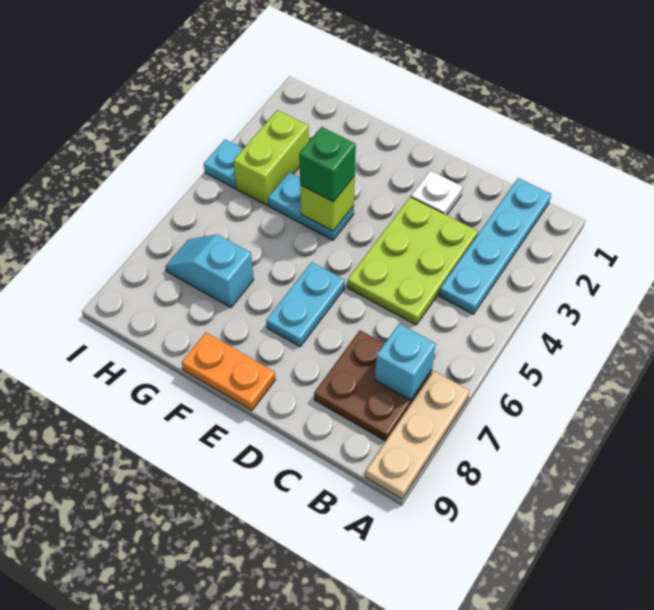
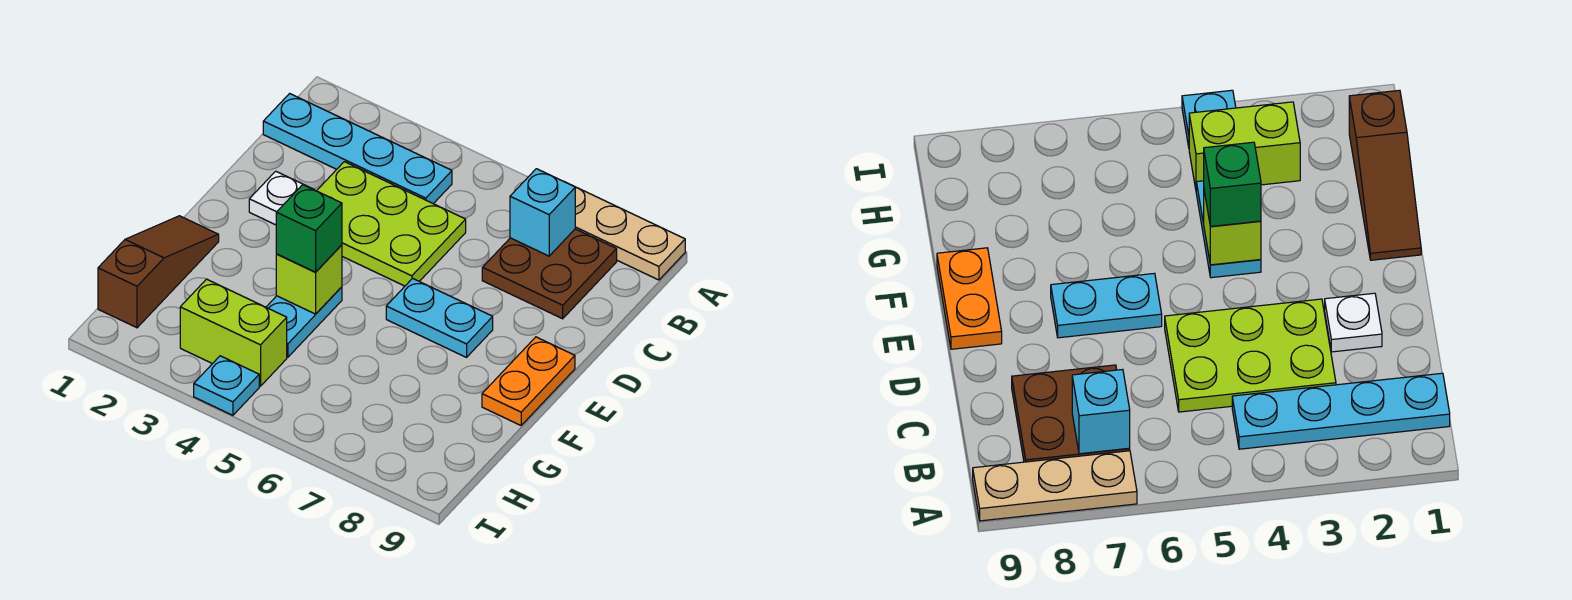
none -> brown slope F1:H1 level 1 top H
cyan slope G7:H7 level 1 top G -> none

